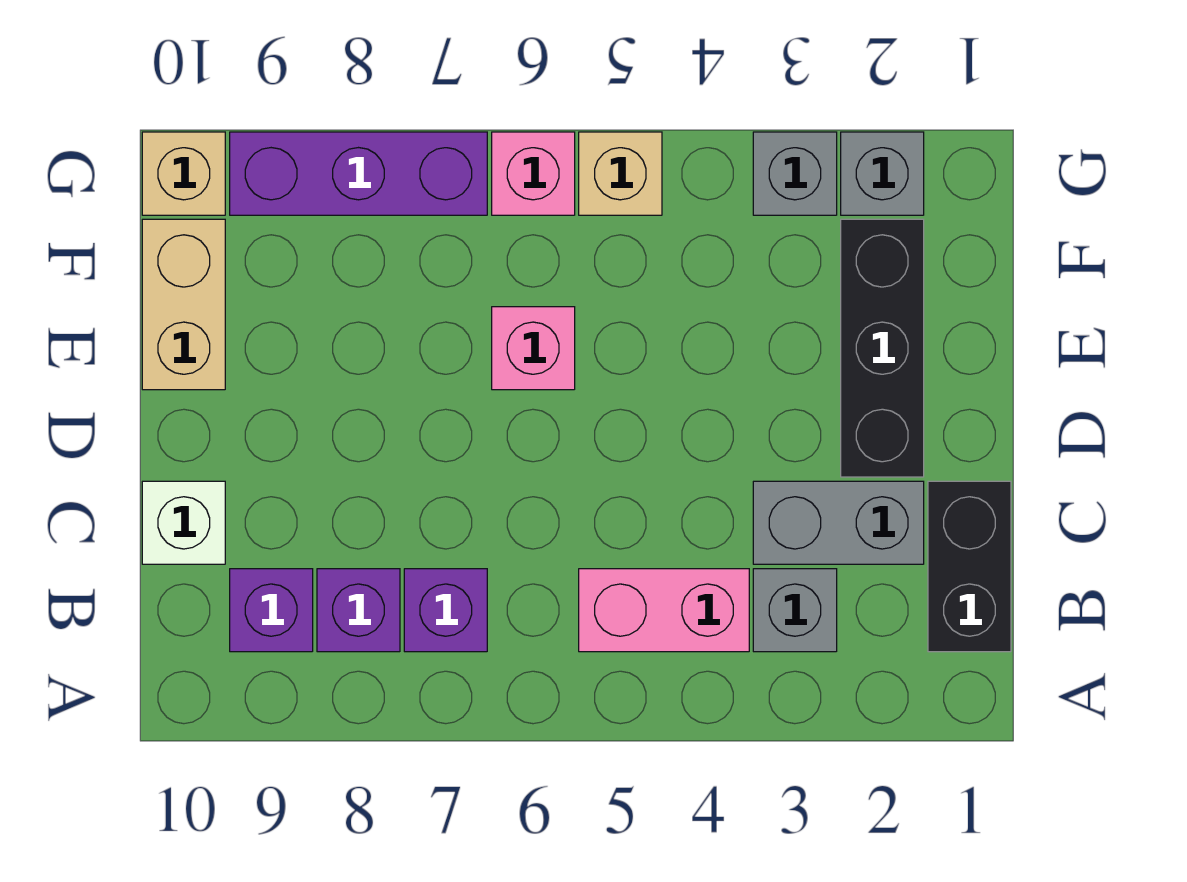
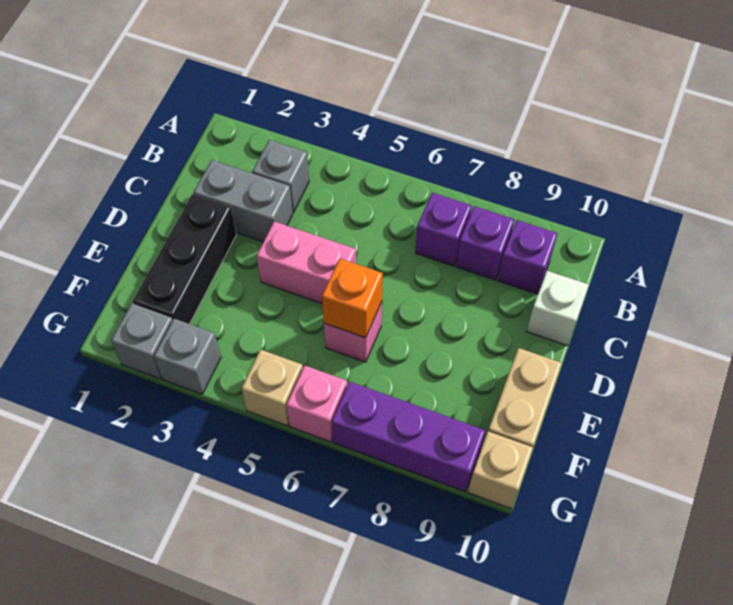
black brick B1:C1 level 1 -> none
pink brick B4:B5 level 1 -> pink brick D4:D5 level 1
none -> orange brick E6 level 2

